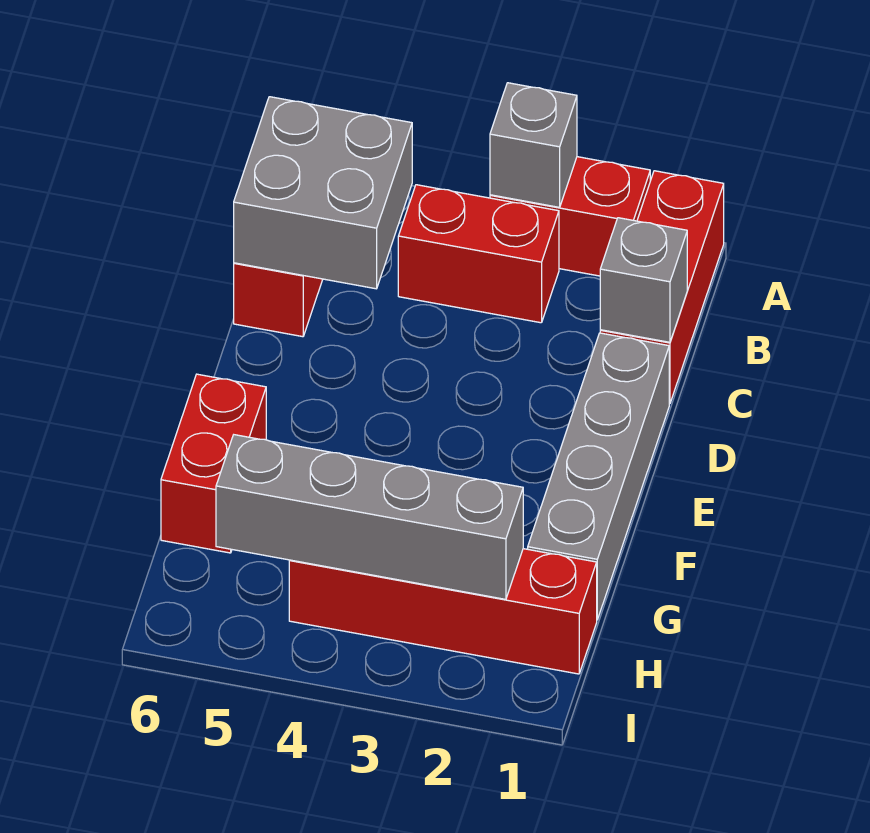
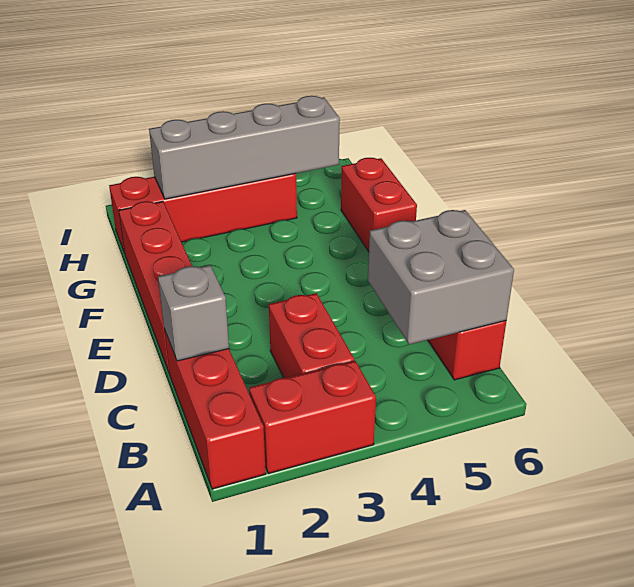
grey brick A3 level 2 -> none
red brick B3:B4 level 1 -> red brick B3:C3 level 1
grey brick D1:G1 level 1 -> red brick D1:G1 level 1

